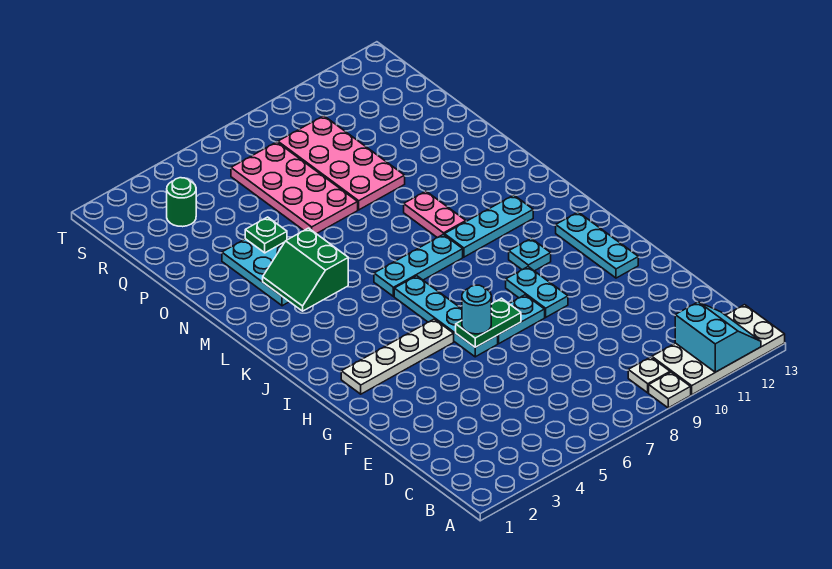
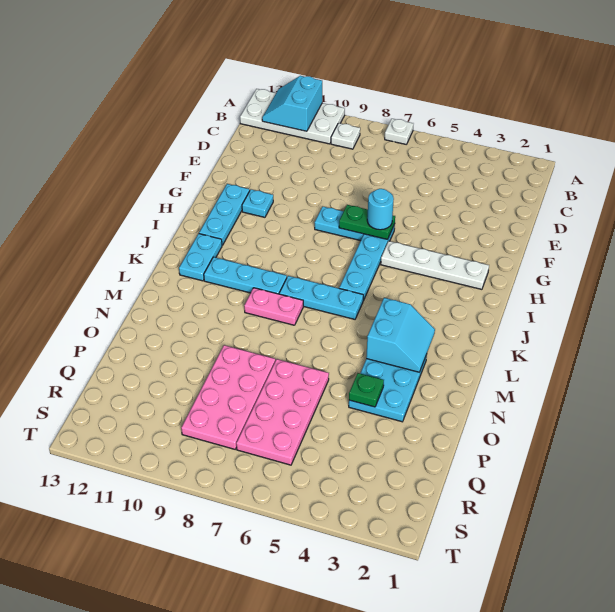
white plate A9 level 1 -> white plate A7 level 1
cyan plate G9:H9 level 1 -> cyan plate J12:K12 level 1
cyan plate I10 level 1 -> cyan plate G11 level 1
green slope L3:M4 level 2 top 4 -> cyan slope L3:M4 level 2 top 4
pink plate L9:M9 level 1 -> pink plate L8:L9 level 1
green round brick R3 level 1 -> none

